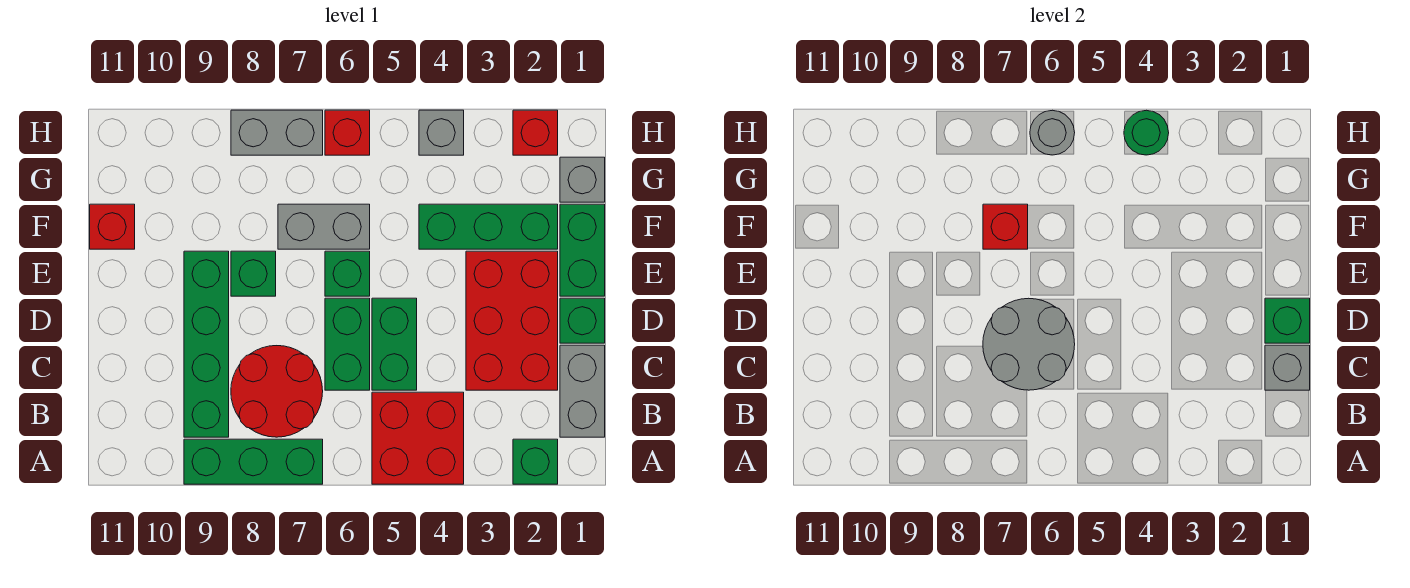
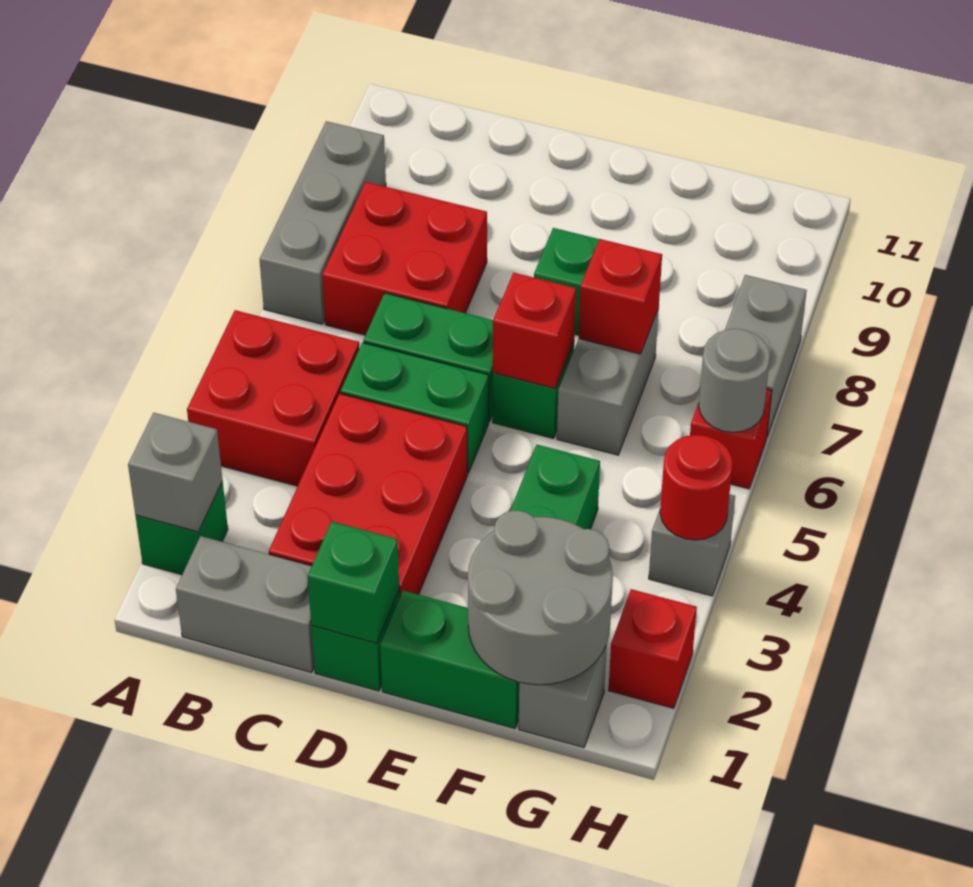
green brick A7:A9 level 1 -> grey brick A7:A9 level 1
red round brick B7:C8 level 1 -> red brick B7:C8 level 1
green brick B9:E9 level 1 -> none
grey brick C1 level 2 -> grey brick A2 level 2
red brick C2:E3 level 1 -> red brick C2:D4 level 1
grey round brick C6:D7 level 2 -> grey round brick F1:G2 level 2
red brick F11 level 1 -> red brick E6 level 2
green round brick H4 level 2 -> red round brick H4 level 2

